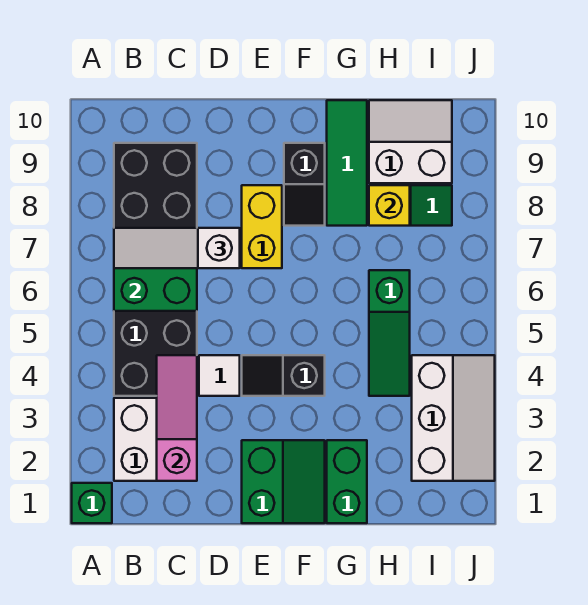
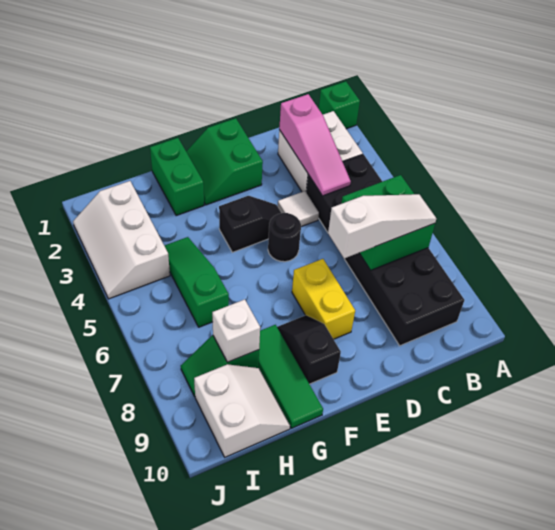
none -> black round brick E5 level 1
yellow brick H8 level 2 -> white brick H8 level 2
white slope H9:I10 level 1 top 9 -> white slope H9:I10 level 1 top I

